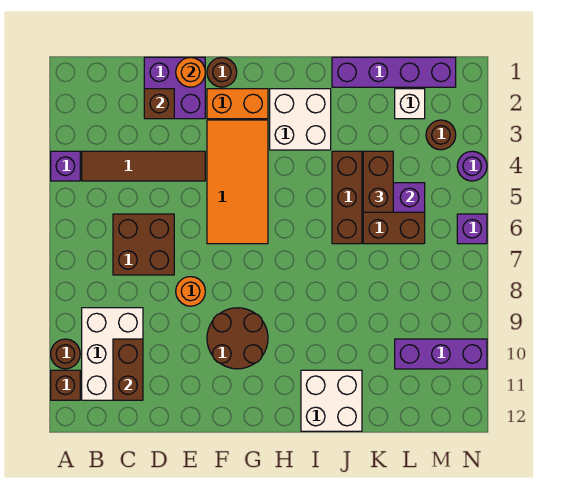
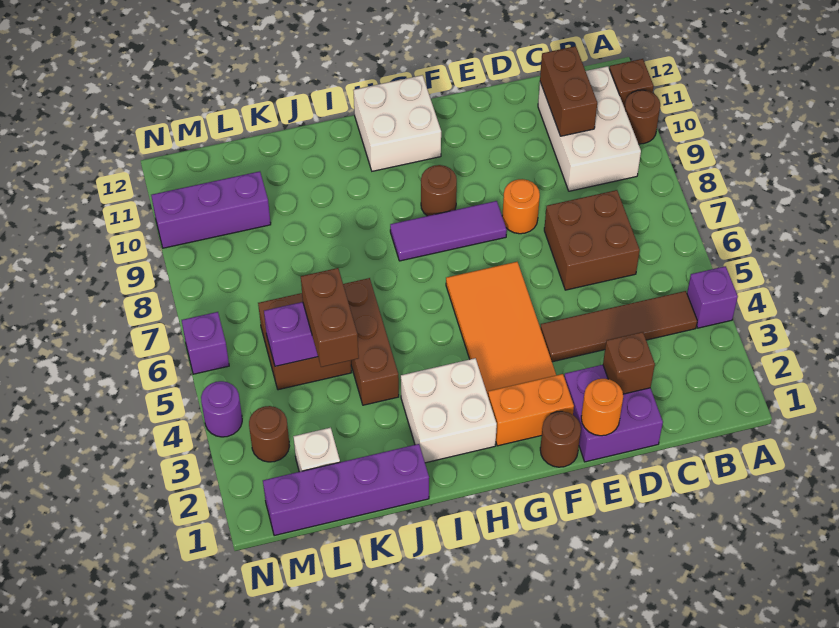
none -> purple tile F8:H8 level 1
brown round brick F9:G10 level 1 -> brown round brick G9 level 1
white brick I11:J12 level 1 -> white brick G11:H12 level 1

